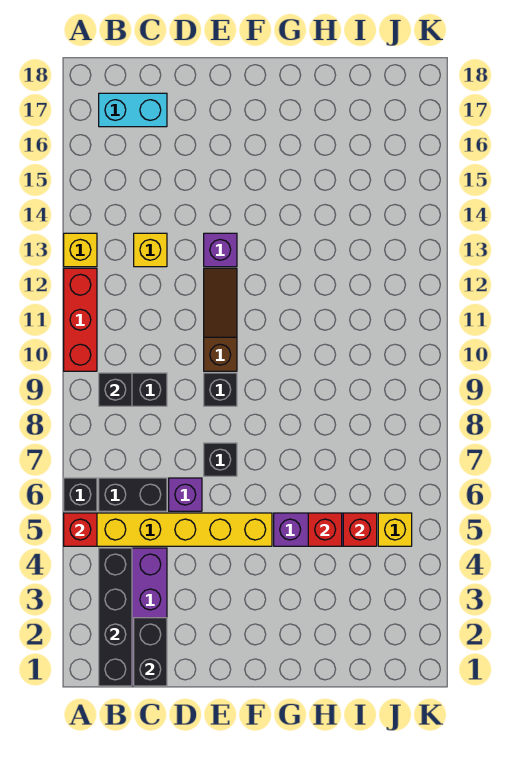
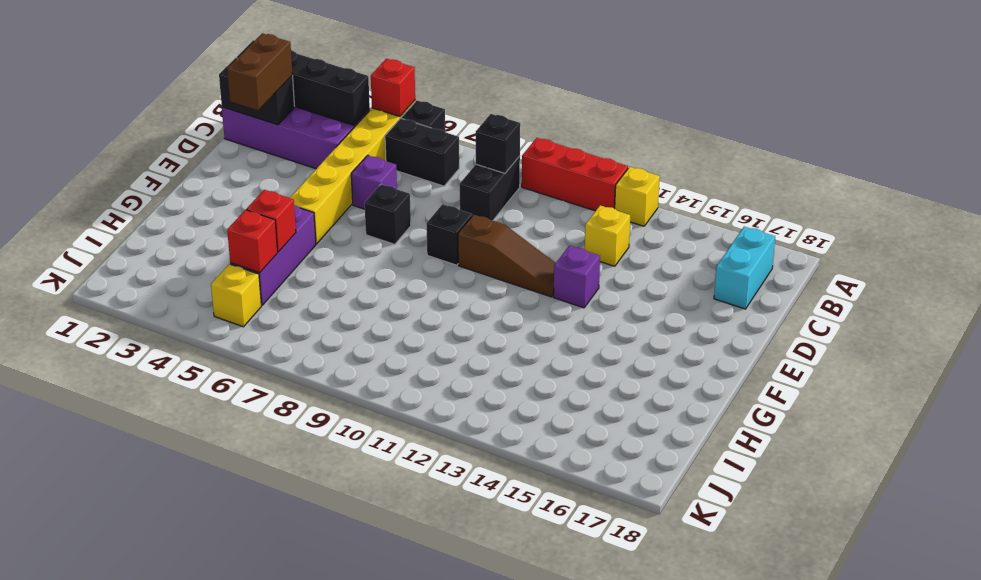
black brick B6:C6 level 1 -> black brick B6:B7 level 1
none -> brown brick C2:D2 level 3

